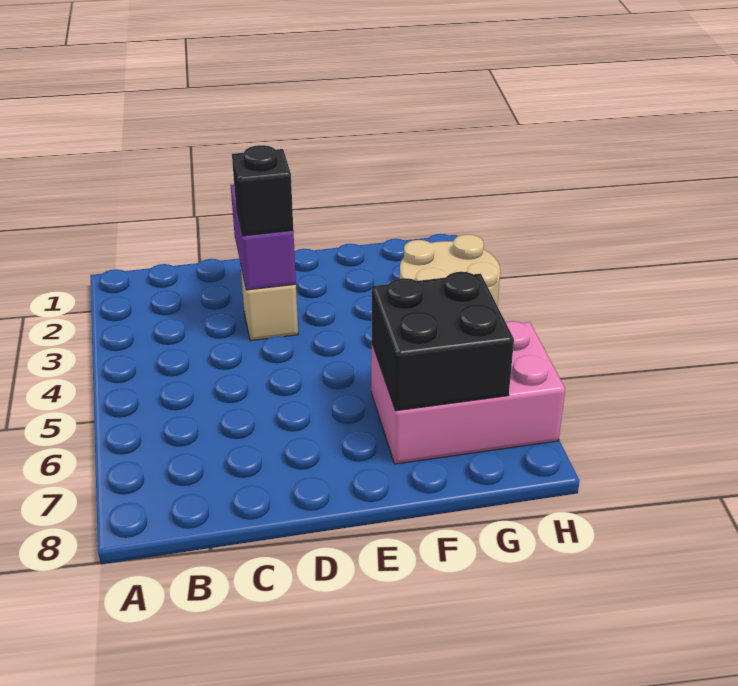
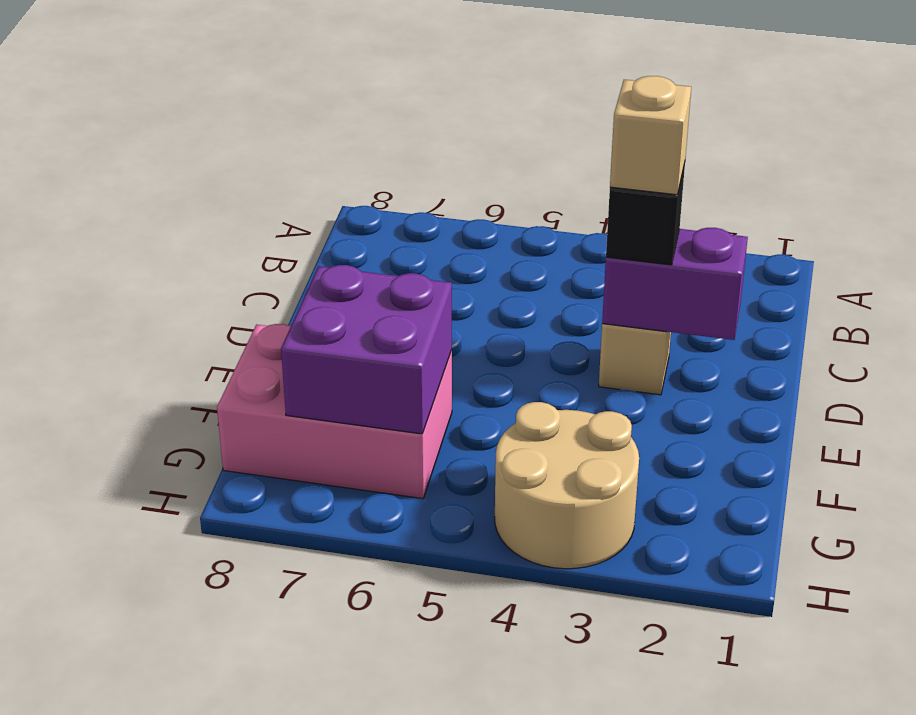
none -> tan brick D3 level 4
pink brick F6:H7 level 1 -> pink brick F6:G8 level 1
black brick F6:G7 level 2 -> purple brick F6:G7 level 2

